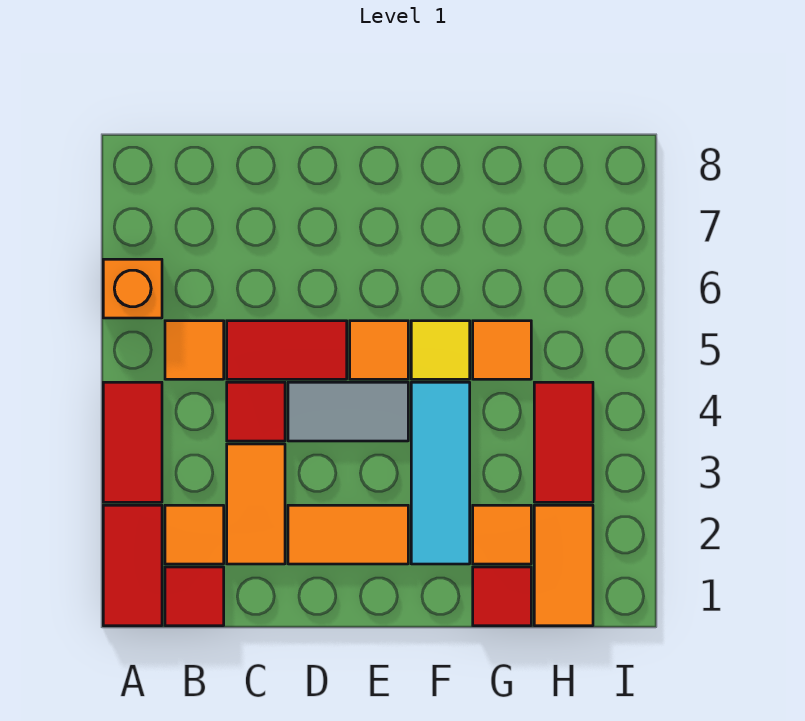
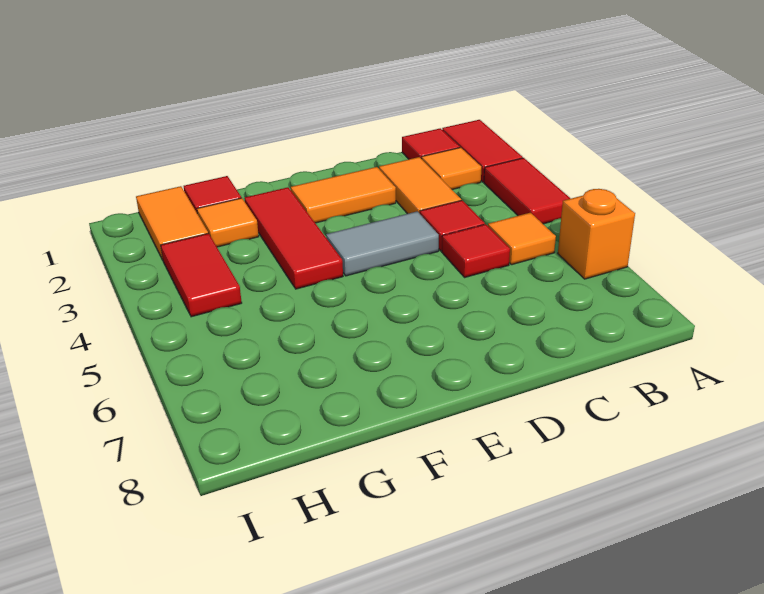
red tile C5:D5 level 1 -> red tile C5 level 1
orange tile E5 level 1 -> none
cyan tile F2:F4 level 1 -> red tile F2:F4 level 1
yellow tile F5 level 1 -> none
orange tile G5 level 1 -> none

